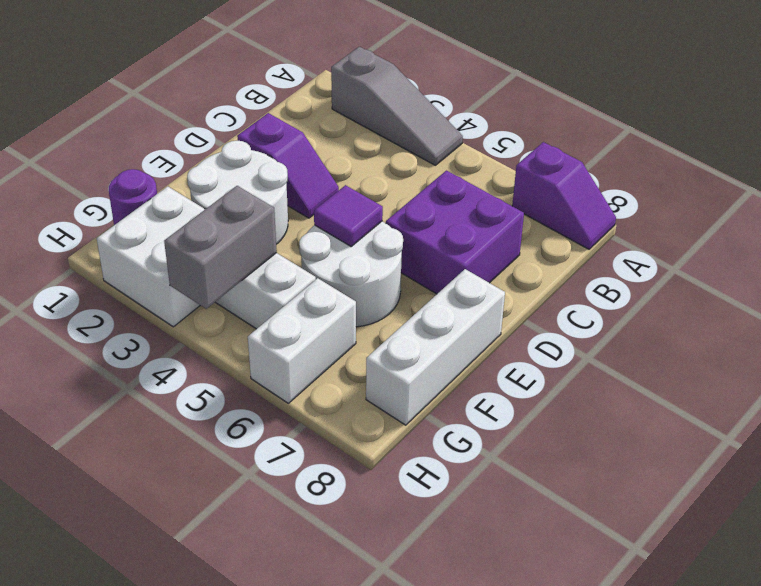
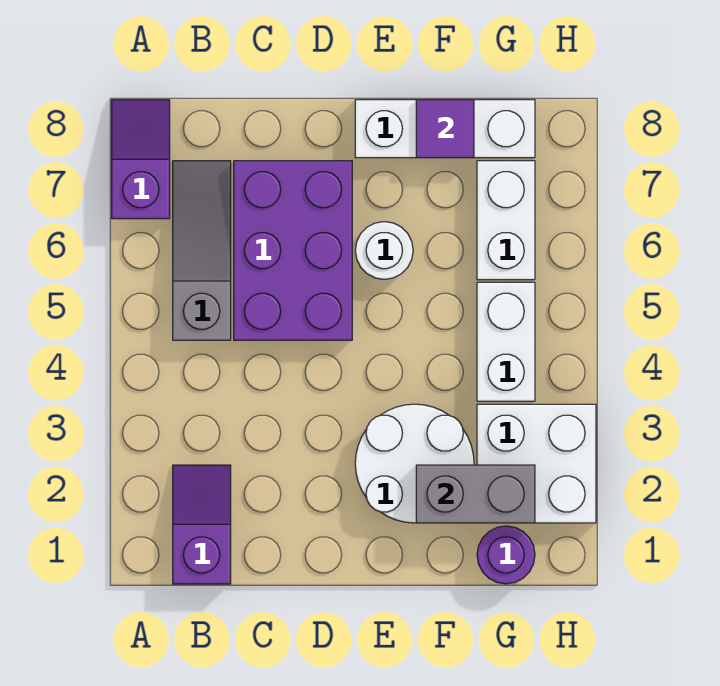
grey slope A2:A4 level 1 top 2 -> grey slope B5:B7 level 1 top 5
purple brick C6:D7 level 1 -> purple brick C5:D7 level 1
purple slope D2:D3 level 1 top 2 -> purple slope B1:B2 level 1 top 1
white round brick E5:F6 level 1 -> white round brick E6 level 1
purple tile E5 level 2 -> purple tile F8 level 2
grey brick G4:H4 level 2 -> grey brick F2:G2 level 2
white brick G6:H6 level 1 -> white brick G6:G7 level 1

